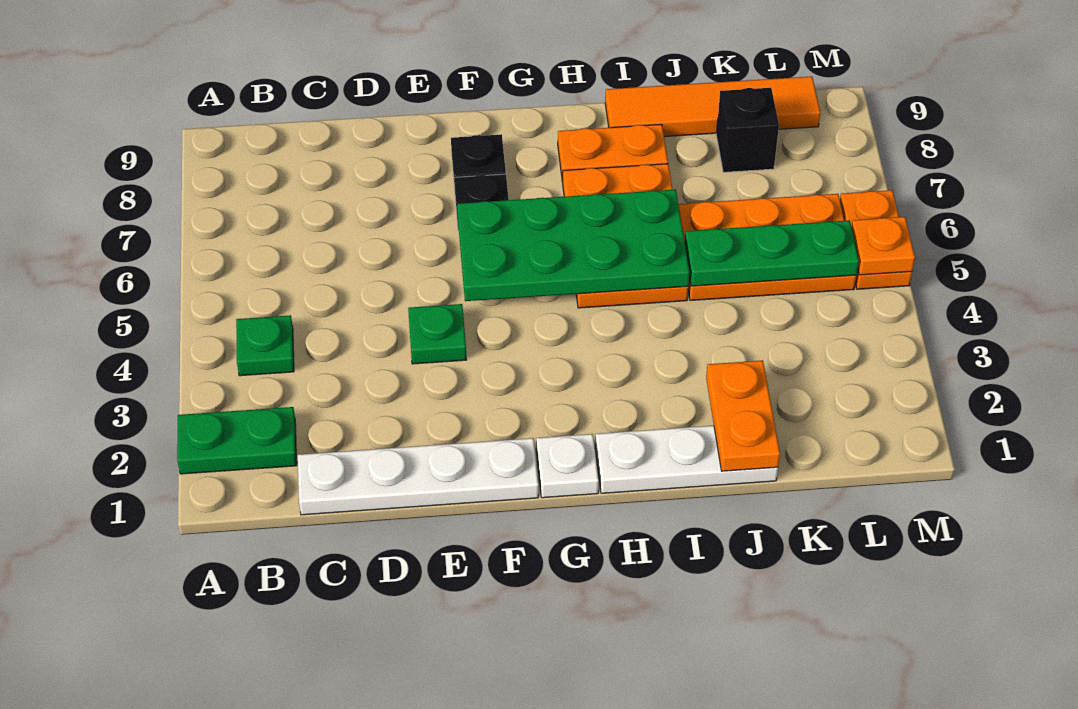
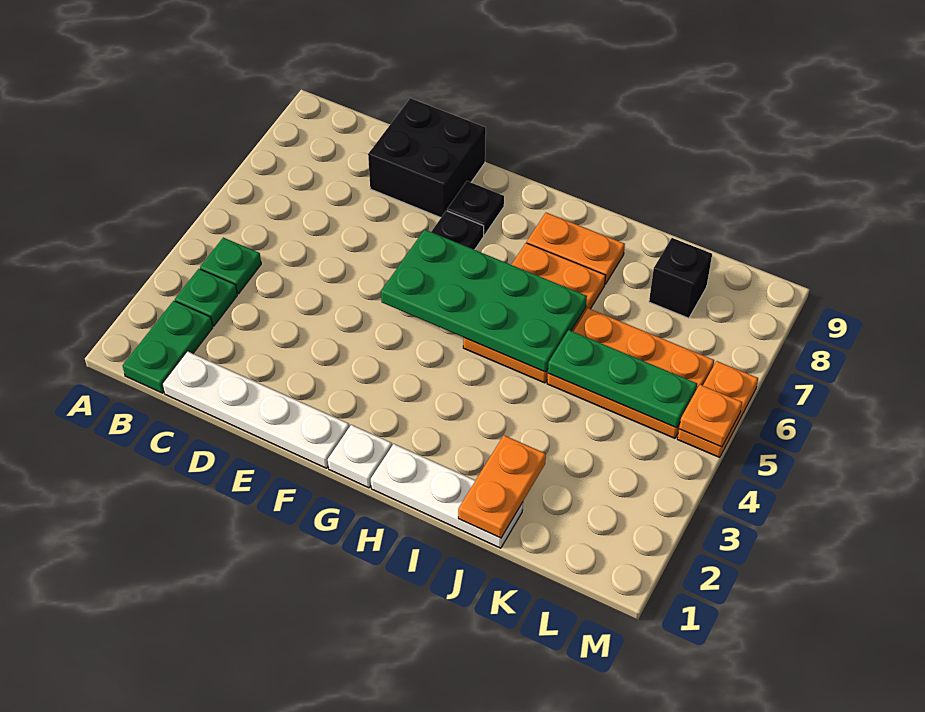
green plate A2:B2 level 1 -> green plate B1:B2 level 1
none -> black brick D8:E9 level 1
green plate E4 level 1 -> green plate B3 level 1
orange tile I9:L9 level 1 -> none

